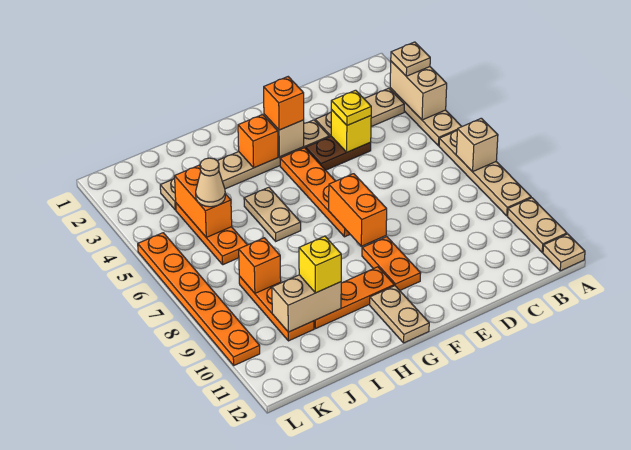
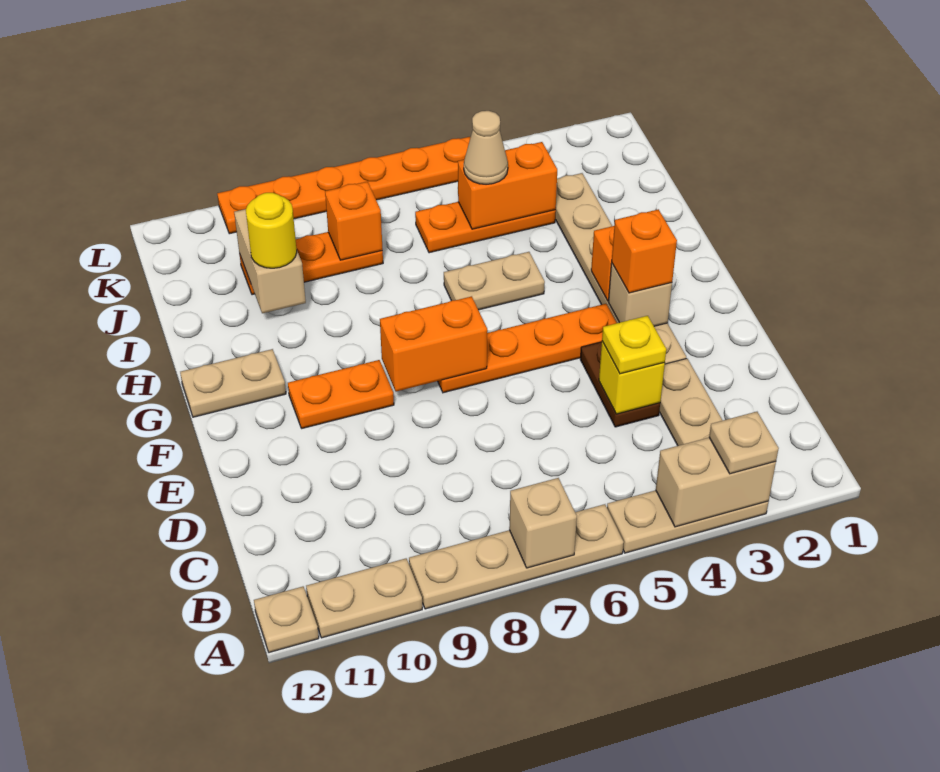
orange plate G10:I10 level 1 -> none
yellow brick I10 level 3 -> yellow round brick I10 level 3

